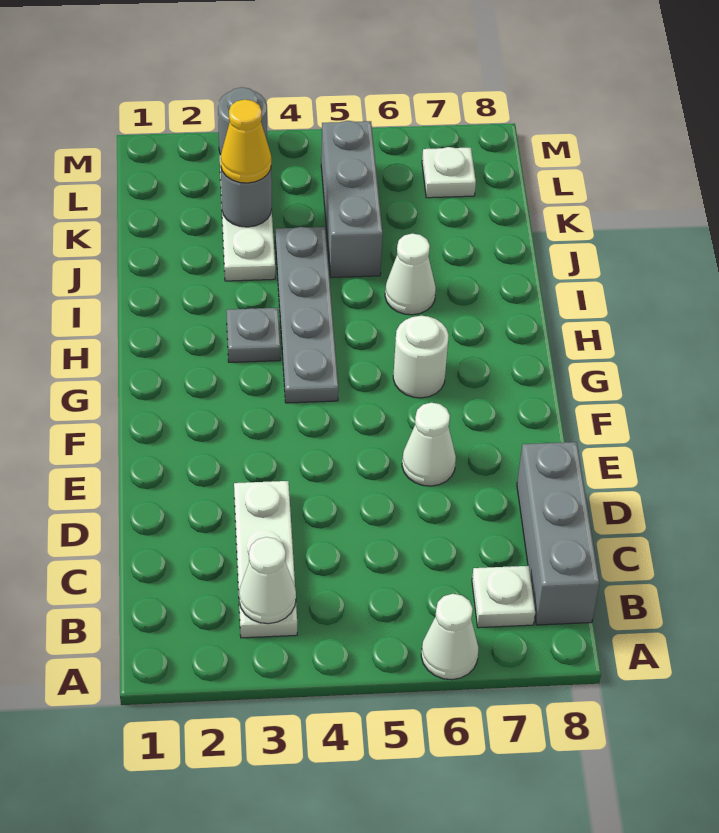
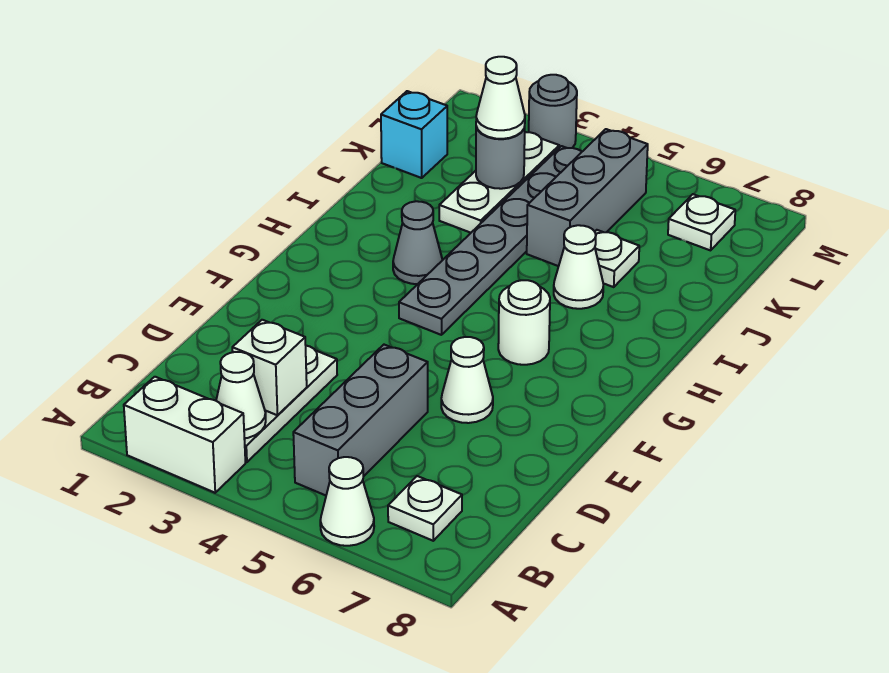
none -> white brick A2:A3 level 1
grey brick B8:D8 level 1 -> grey brick B5:D5 level 1
none -> white brick C3 level 2
grey plate G4:J4 level 1 -> grey plate G4:L4 level 1
grey plate H3 level 1 -> grey cone H3 level 1
none -> white plate J6 level 1
none -> cyan brick K1 level 1
yellow cone K3 level 3 -> white cone K3 level 3

